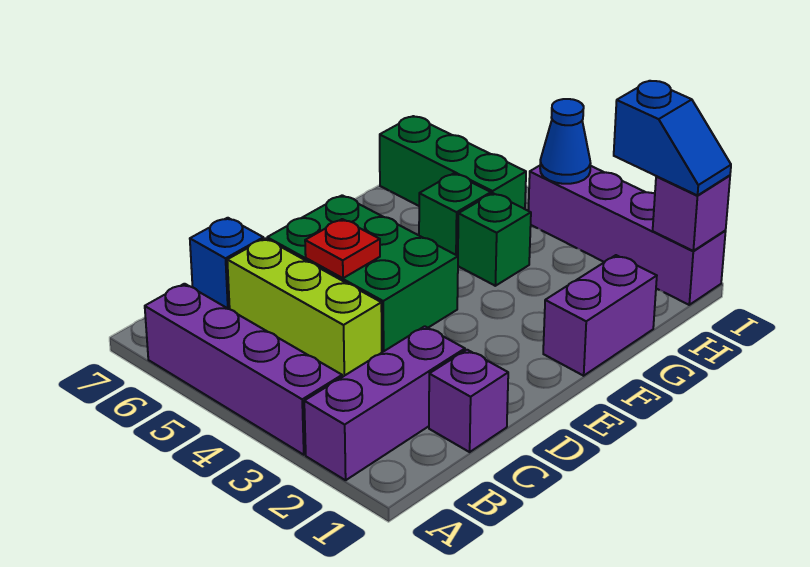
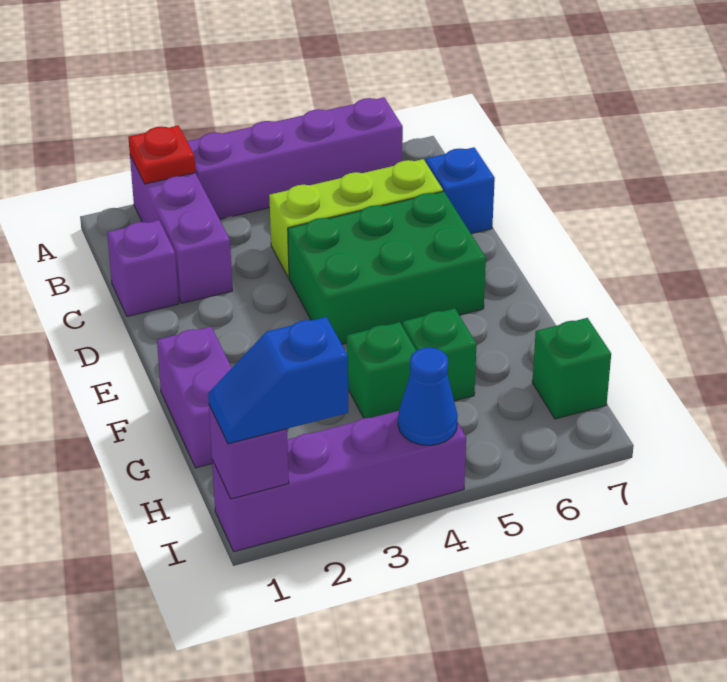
red plate D5 level 2 -> red plate A2 level 2
green brick H5:H7 level 1 -> green brick H7 level 1

